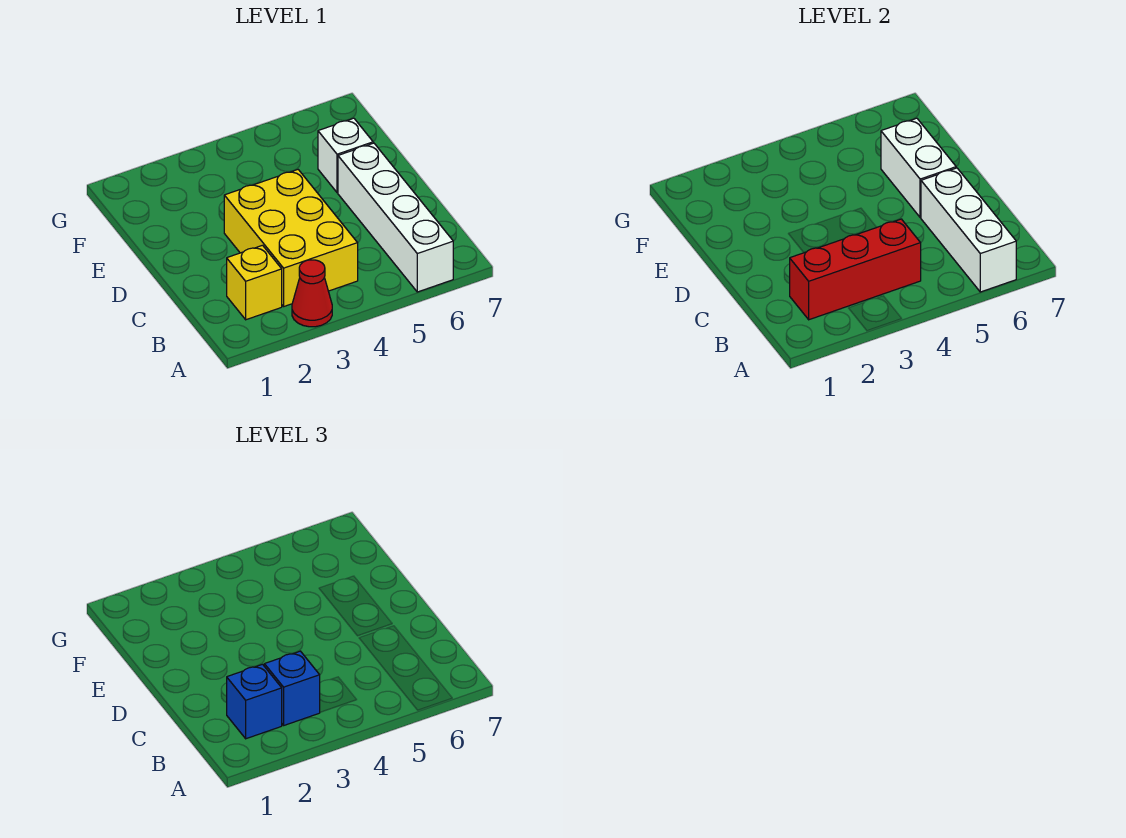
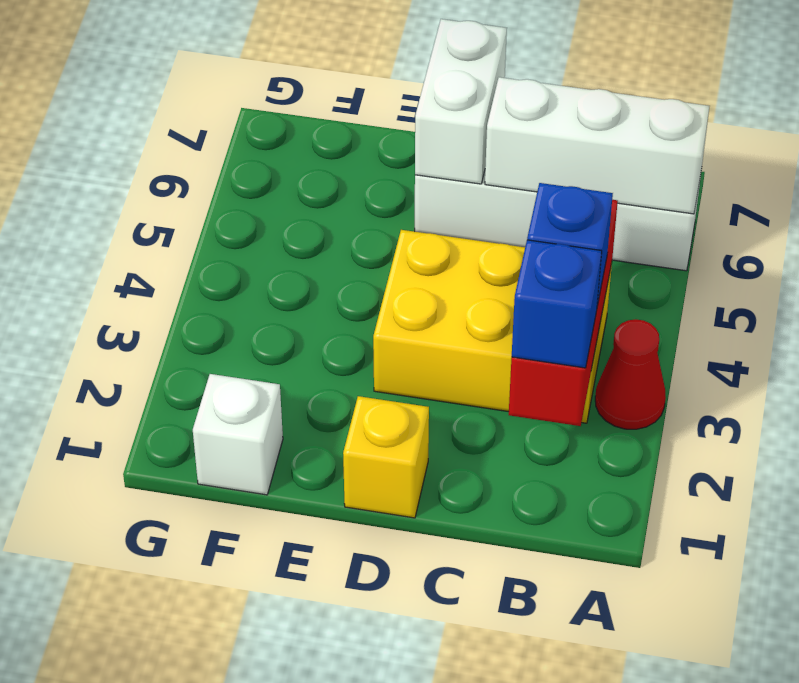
yellow brick B2 level 1 -> yellow brick D1 level 1
white brick D6:E6 level 2 -> white brick D6:D7 level 2
white brick E6 level 1 -> white brick F1 level 1

